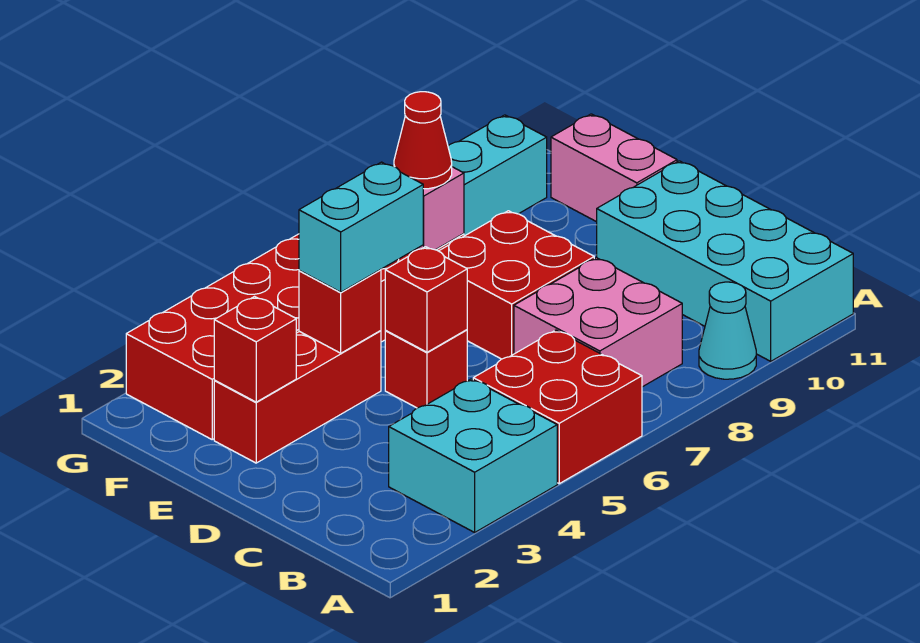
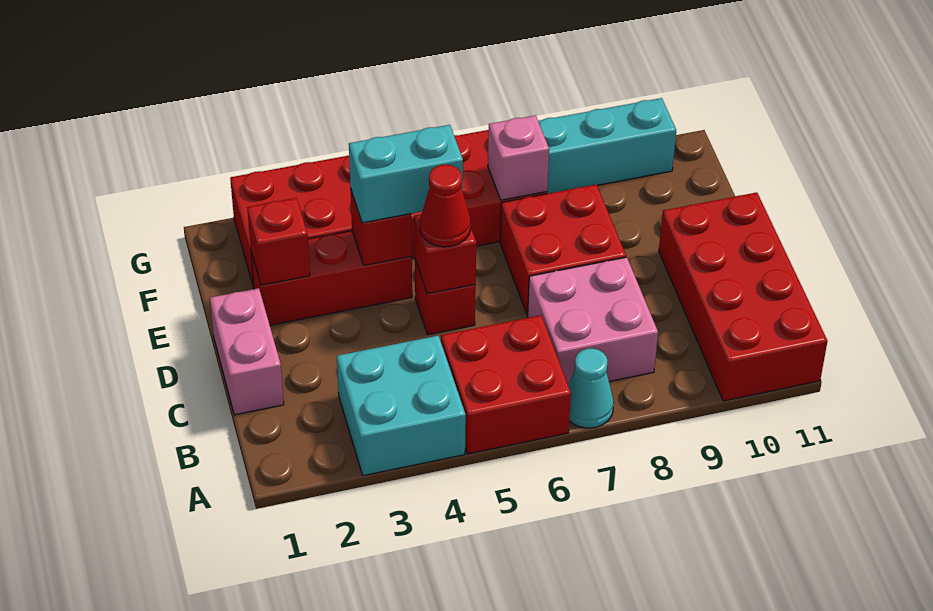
cyan cone A9 level 1 -> cyan cone A7 level 1
cyan brick A10:D11 level 1 -> red brick A10:D11 level 1
pink brick E11:F11 level 1 -> pink brick C1:D1 level 1
red cone F7 level 3 -> red cone D5 level 3

